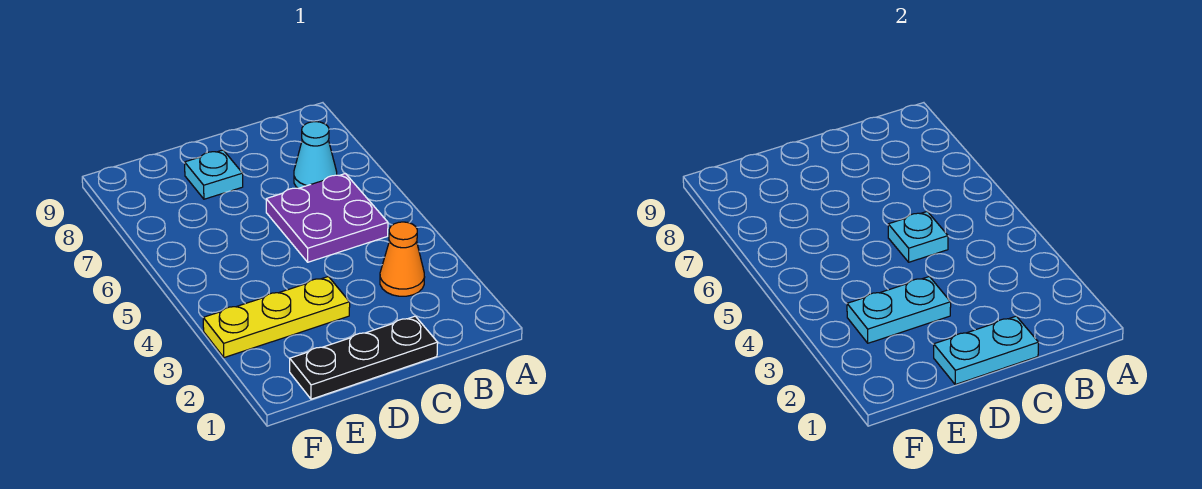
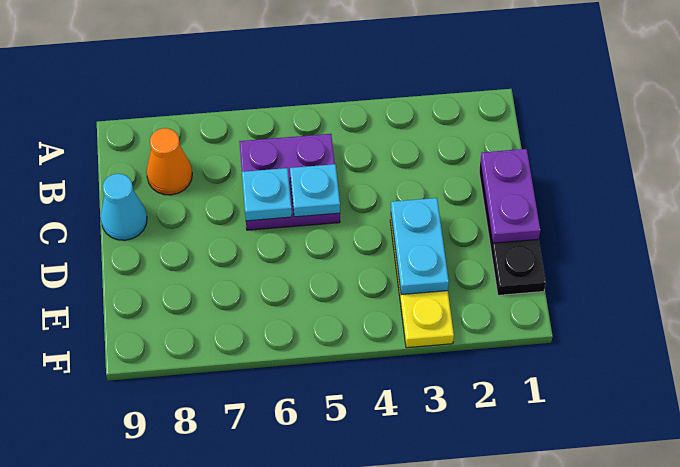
orange cone B3 level 1 -> orange cone B8 level 1
cyan cone B7 level 1 -> cyan cone C9 level 1
cyan plate C1:D1 level 2 -> purple plate C1:D1 level 2
cyan plate D8 level 1 -> cyan plate C6 level 2

